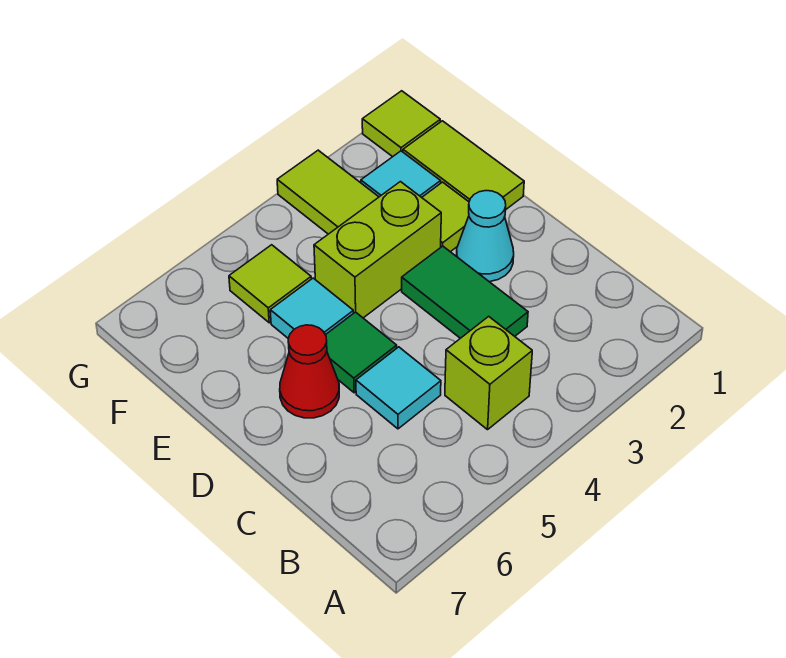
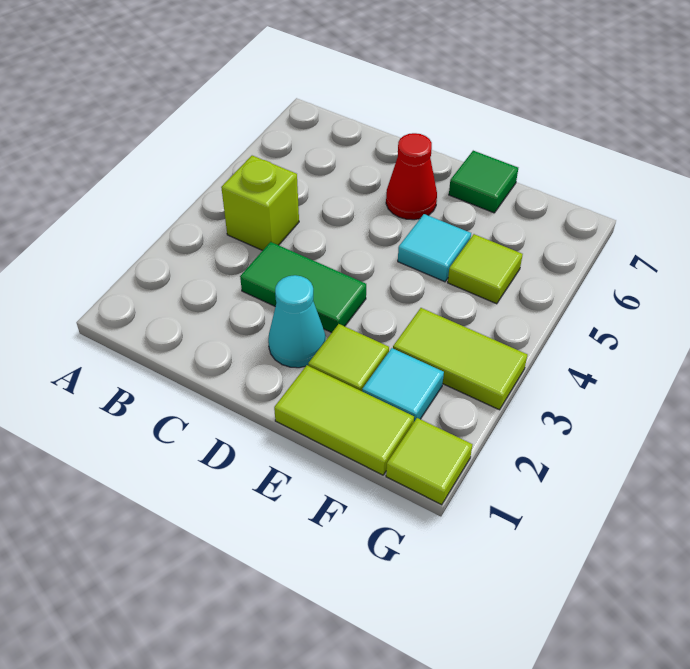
cyan tile C5 level 1 -> none
green tile D5 level 1 -> green tile E7 level 1
lime brick E3:E4 level 1 -> none

